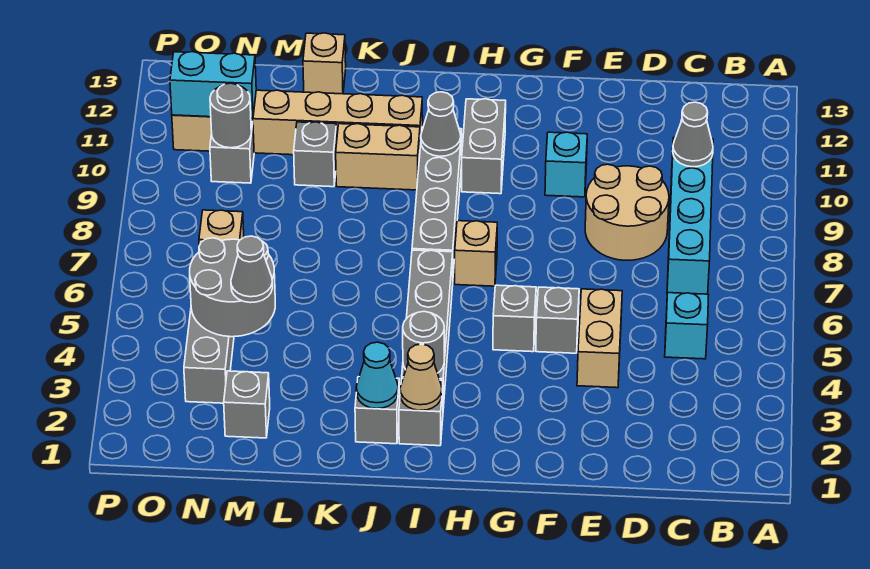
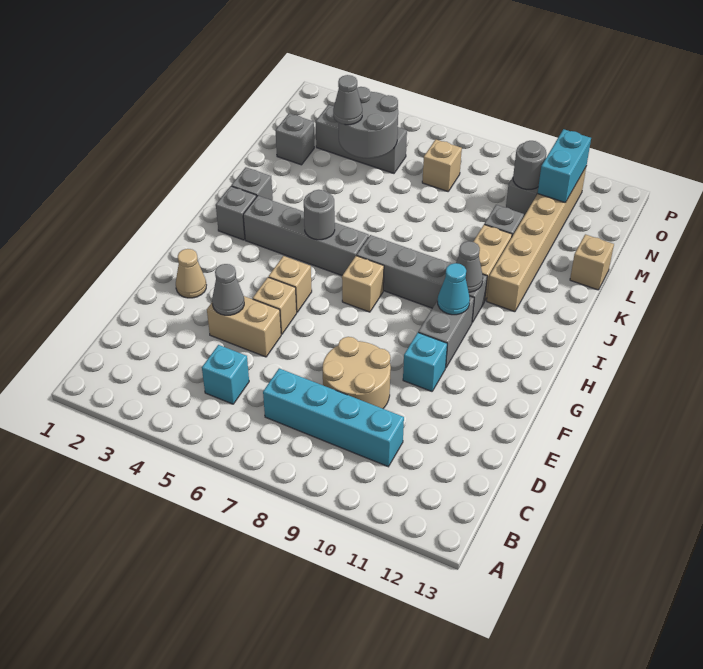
grey cone C10 level 2 -> grey cone E4 level 2
grey brick F5 level 1 -> tan brick F5 level 1
grey brick G5 level 1 -> tan brick G5 level 1
grey brick H10:H11 level 1 -> grey brick G10:H10 level 1
tan cone I2 level 2 -> tan cone F2 level 1
grey round brick I3 level 2 -> grey round brick I5 level 2
cyan cone J2 level 2 -> cyan cone H10 level 2

